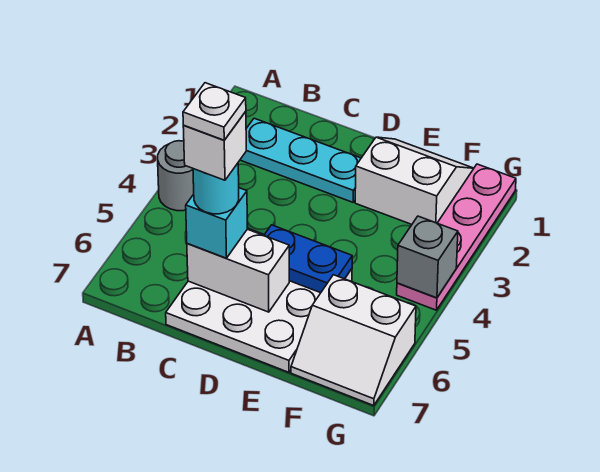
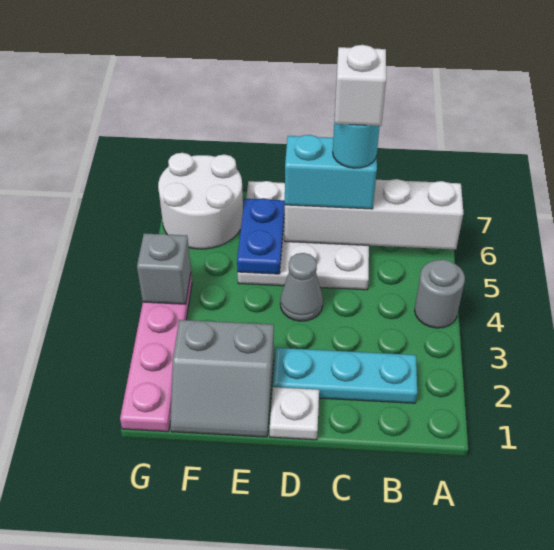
white brick C6:D6 level 2 -> white brick A6:D6 level 2
cyan brick C6 level 3 -> cyan brick C6:D6 level 3
white plate C6 level 6 -> white plate D1 level 1
none -> grey cone D4 level 1
blue plate D5:E5 level 2 -> blue plate E5:E6 level 2
white slope E1:F2 level 1 top 2 -> grey slope E1:F2 level 1 top 2
white slope F6:G7 level 1 top 6 -> white round brick F6:G7 level 1

